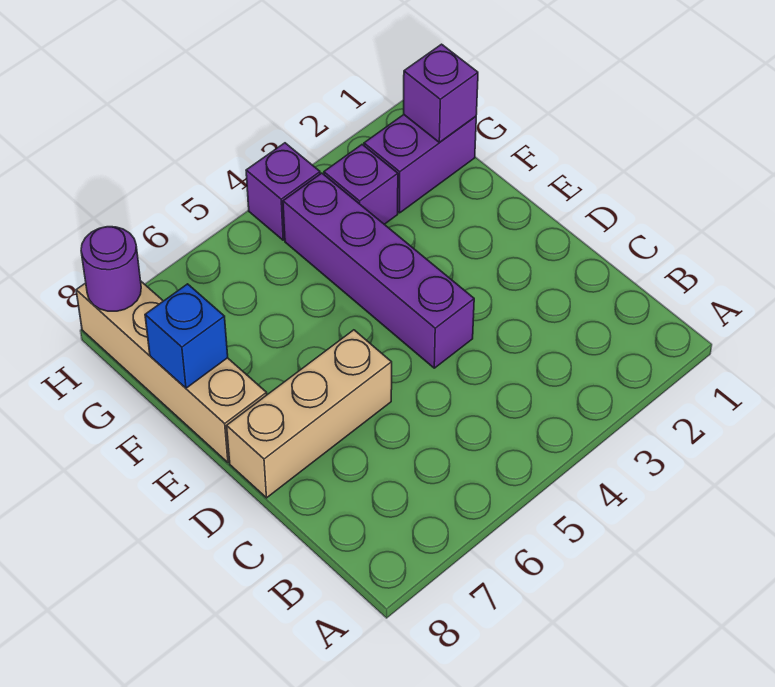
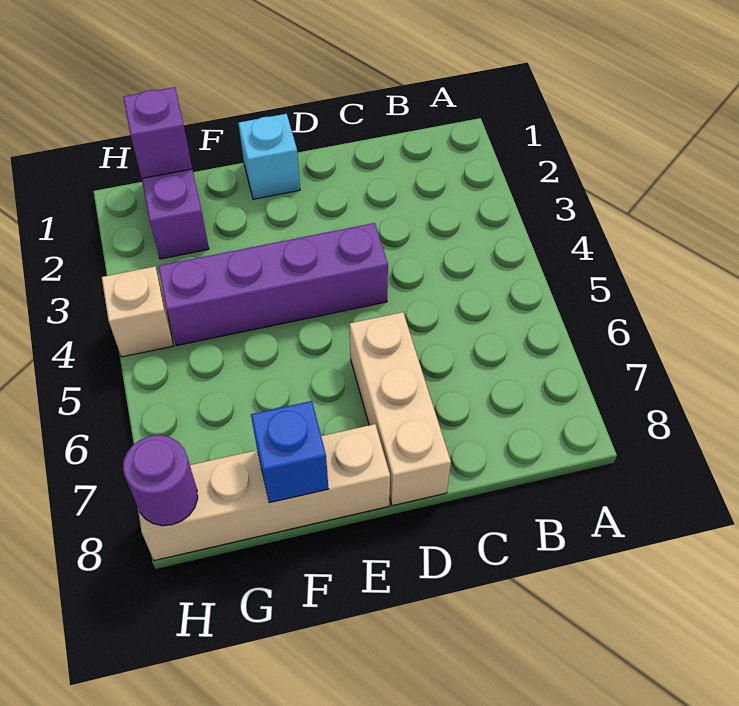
none -> cyan brick E1 level 1
purple brick G3 level 1 -> none
purple brick H4 level 1 -> tan brick H4 level 1

